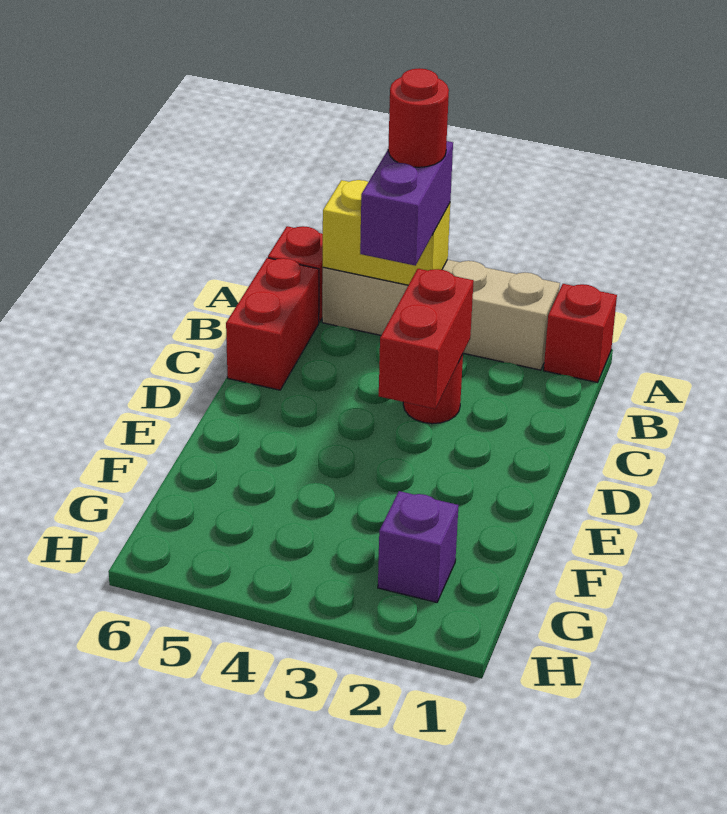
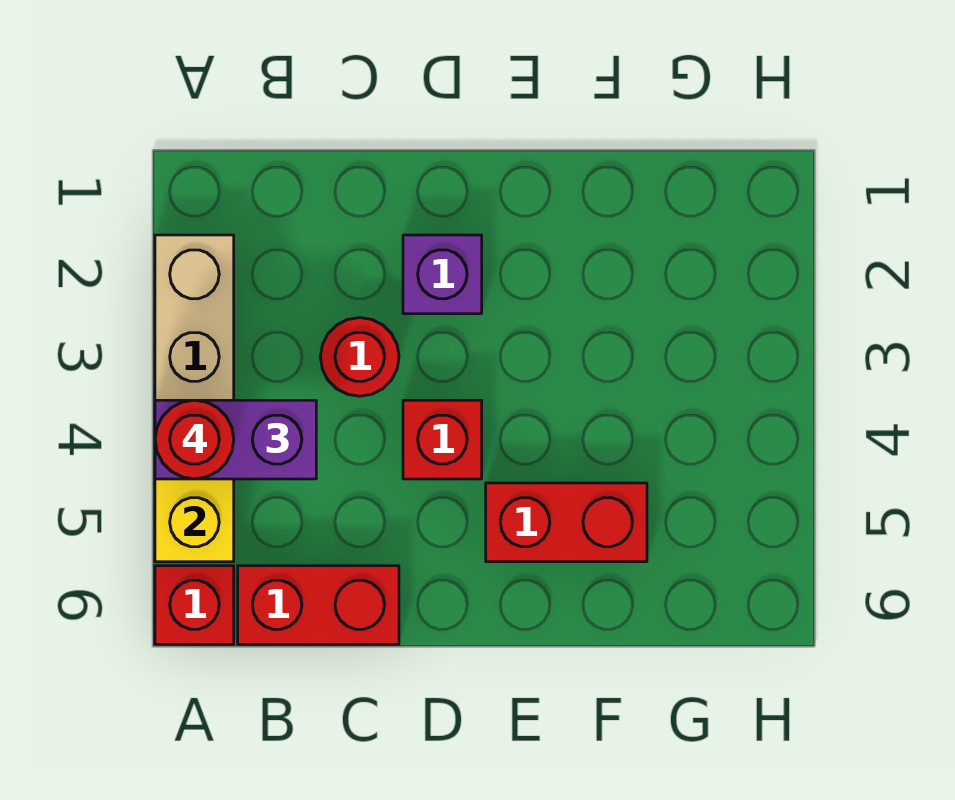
red brick A1 level 1 -> red brick D4 level 1
red brick C3:D3 level 2 -> red brick E5:F5 level 1
purple brick G2 level 1 -> purple brick D2 level 1

